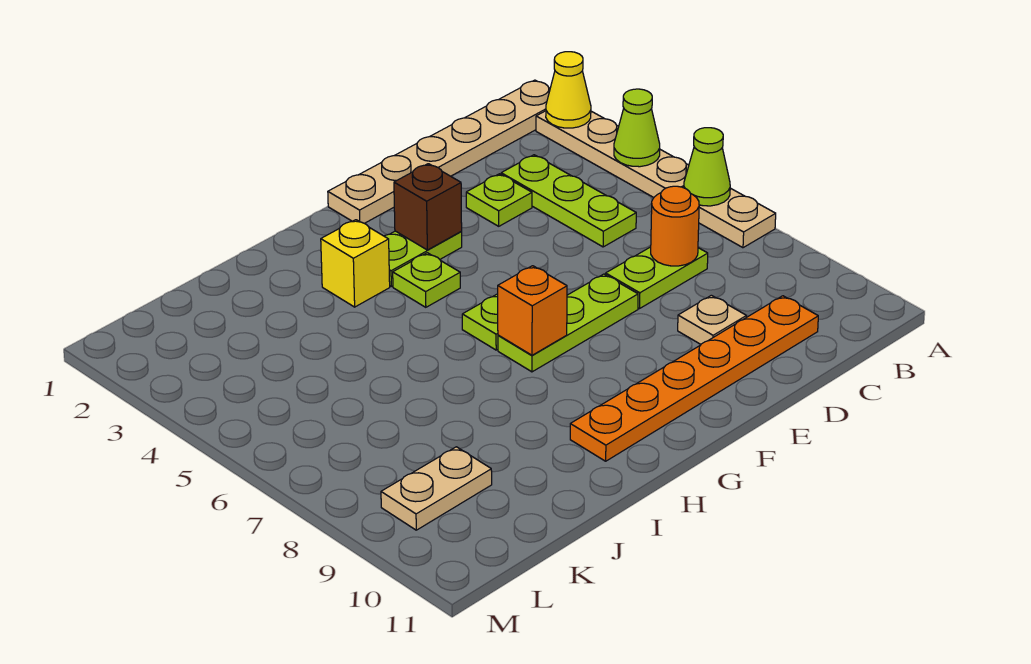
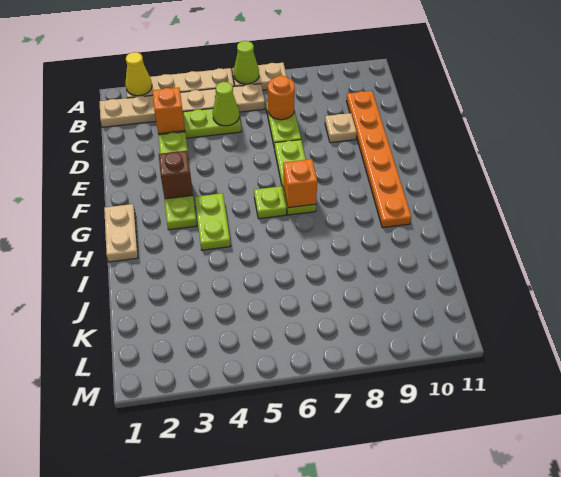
tan plate A1:F1 level 1 -> tan plate B1:B6 level 1
lime cone A4 level 2 -> lime cone C5 level 2
none -> orange brick C3 level 2
lime plate G4 level 1 -> lime plate G4:H4 level 1
yellow brick H3 level 1 -> none
tan plate K9:L9 level 1 -> tan plate G1:H1 level 1

